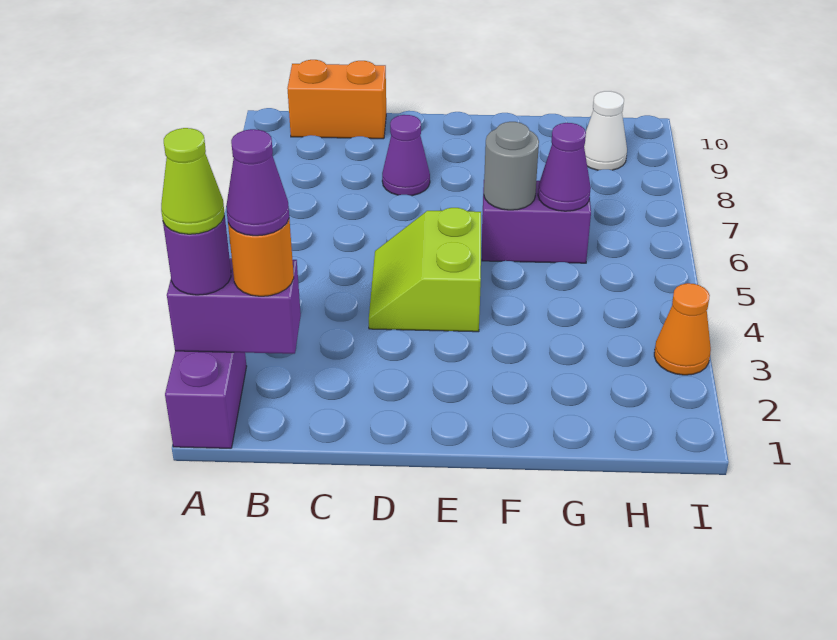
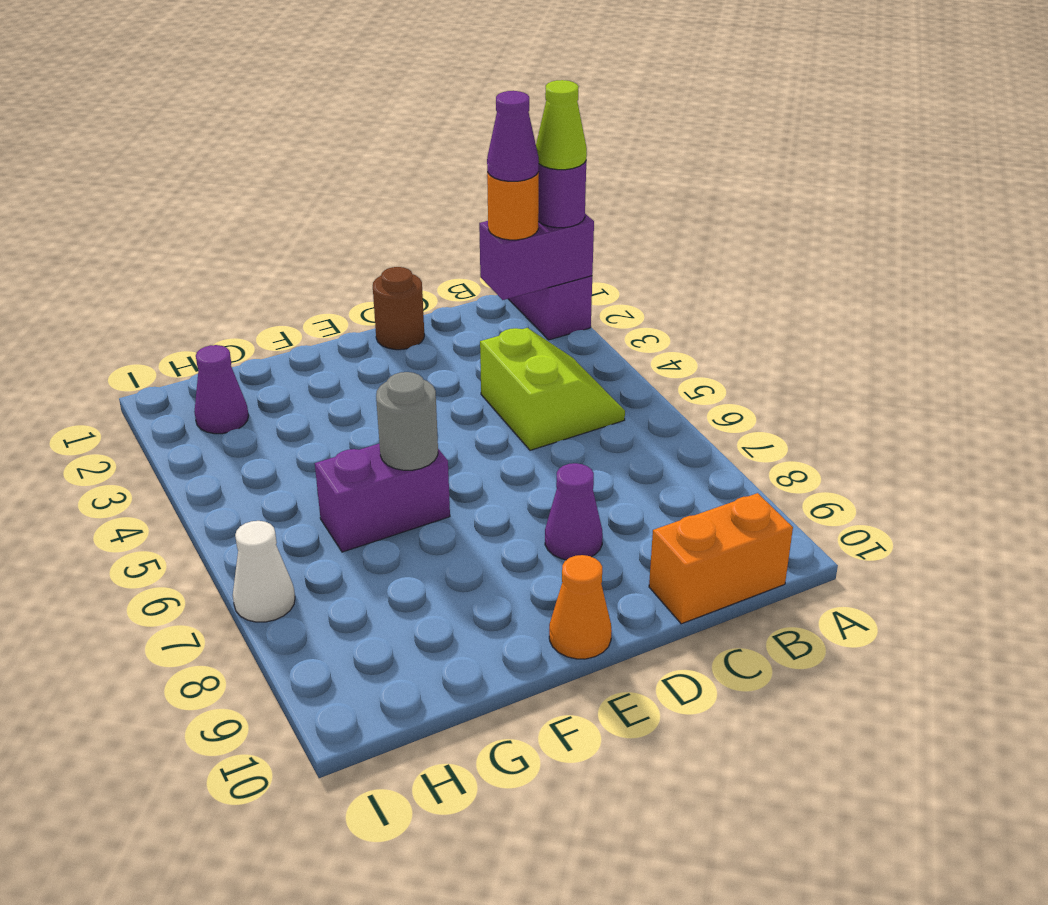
none -> brown round brick D1 level 1
lime slope D4:E5 level 1 top E -> lime slope B4:C5 level 1 top C
purple cone G6 level 2 -> purple cone H2 level 1
white cone H9 level 1 -> white cone I7 level 1
orange cone I3 level 1 -> orange cone E10 level 1

